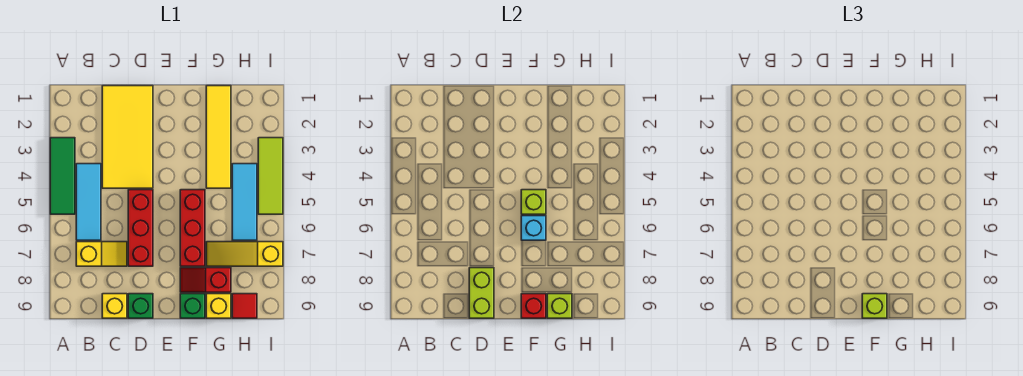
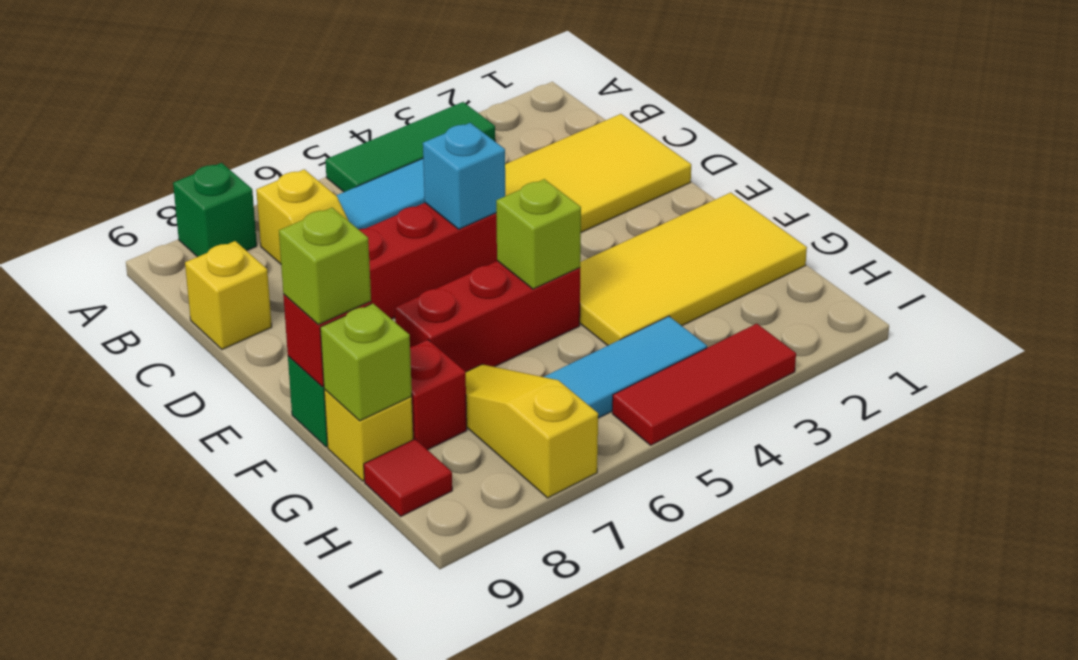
lime brick D8:D9 level 2 -> none
green brick D9 level 1 -> green brick A8 level 1
cyan brick F6 level 2 -> cyan brick D5 level 2
yellow tile G1:G4 level 1 -> yellow tile F1:G4 level 1
lime tile I3:I5 level 1 -> red tile I3:I5 level 1

